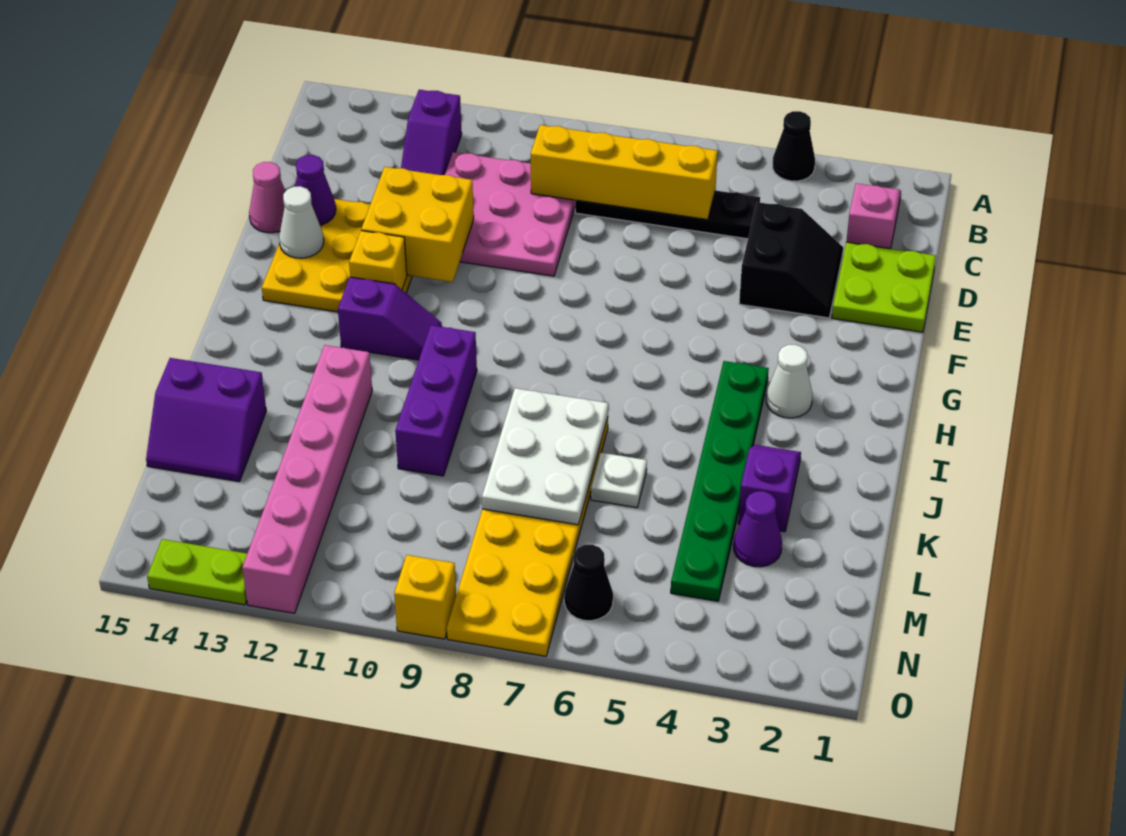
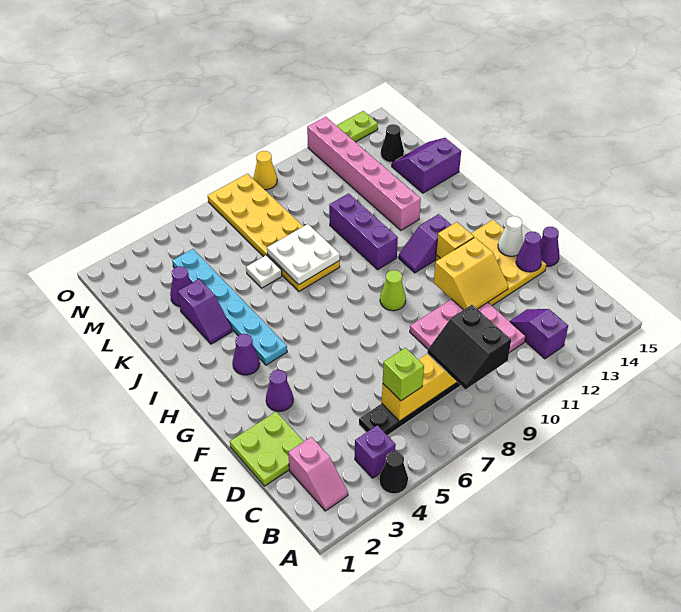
none -> purple brick B4 level 1
none -> lime brick C6 level 3
black slope D3:E4 level 1 top 4 -> black slope B8:C9 level 3 top 9
yellow brick E11:F12 level 2 -> yellow slope E11:F12 level 2 top F
pink cone E15 level 1 -> purple cone E15 level 1
none -> purple cone F3 level 1
none -> lime cone G9 level 1
white cone H3 level 1 -> purple cone H3 level 1
green plate H4:M4 level 1 -> cyan plate H4:M4 level 1
white plate J7:L8 level 2 -> white plate J7:K8 level 2
black cone N6 level 1 -> black cone M14 level 1
yellow brick O9 level 1 -> yellow cone O9 level 1

